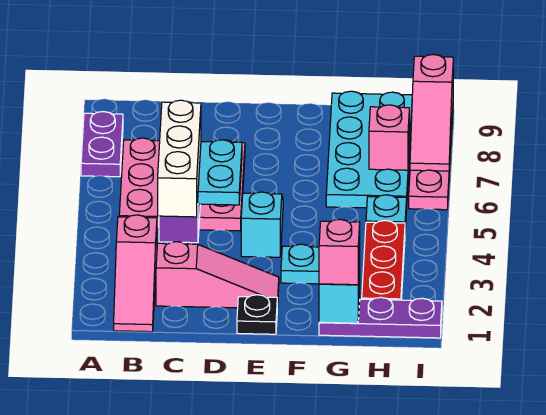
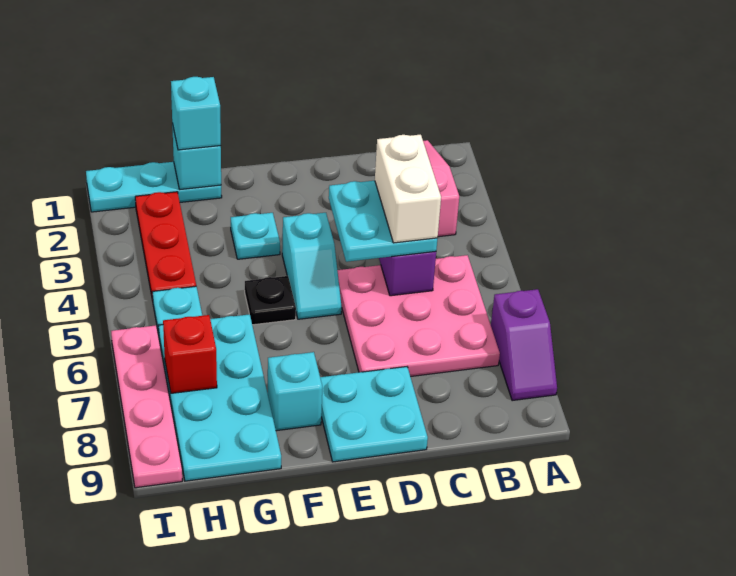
purple plate A7:A8 level 1 -> purple slope A7:A8 level 1 top 7
pink slope C2:E2 level 1 top C -> none
white brick C3:C5 level 4 -> white brick C4:C5 level 4
none -> cyan plate D8:E9 level 1
black plate E1 level 1 -> black plate F5 level 1
none -> cyan brick F8 level 1
purple plate G1:I1 level 1 -> cyan plate G1:I1 level 1
pink brick G1 level 3 -> cyan brick G1 level 3
pink brick H7 level 2 -> red brick H7 level 2
pink slope I7:I9 level 2 top 9 -> none

